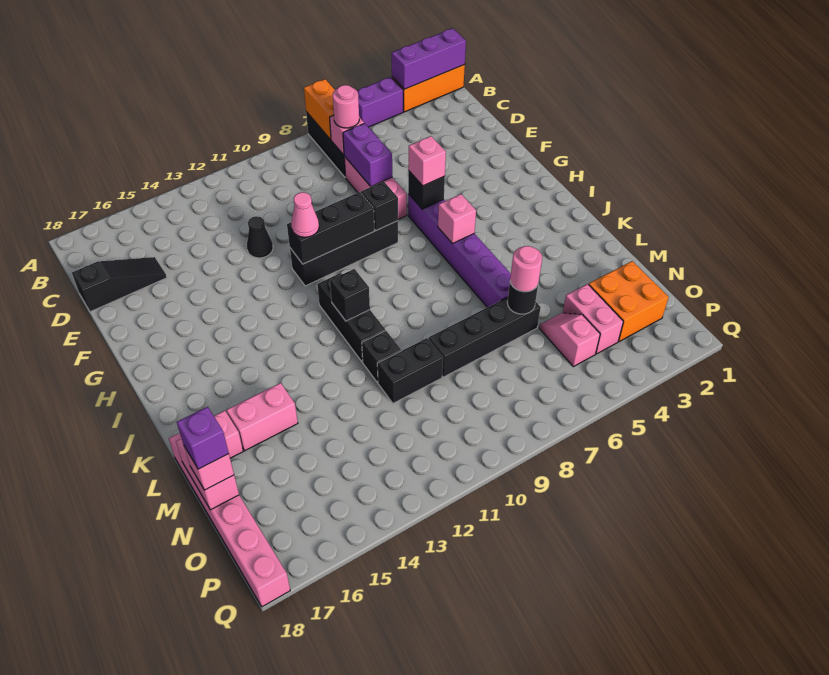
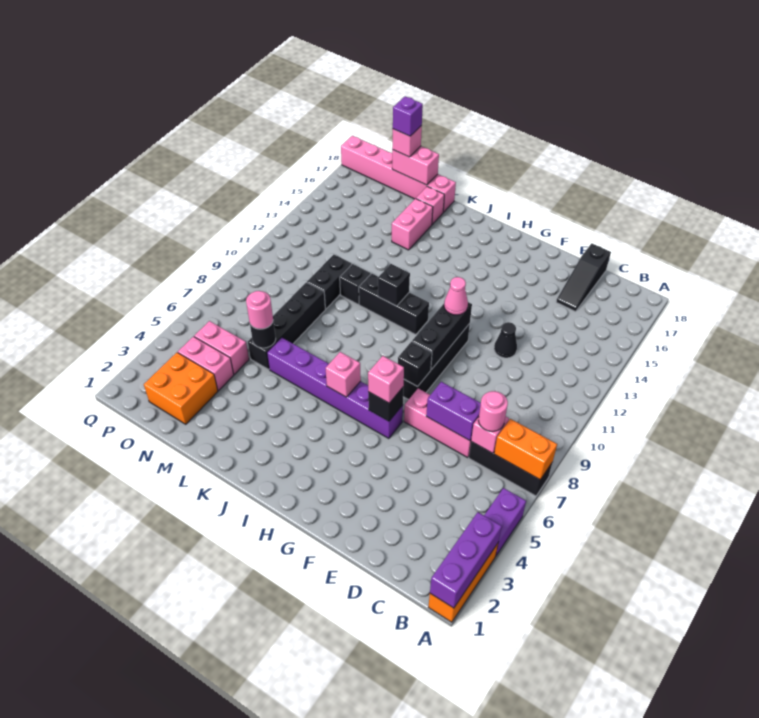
pink slope N5:O5 level 1 top O -> pink brick N5:O5 level 1

